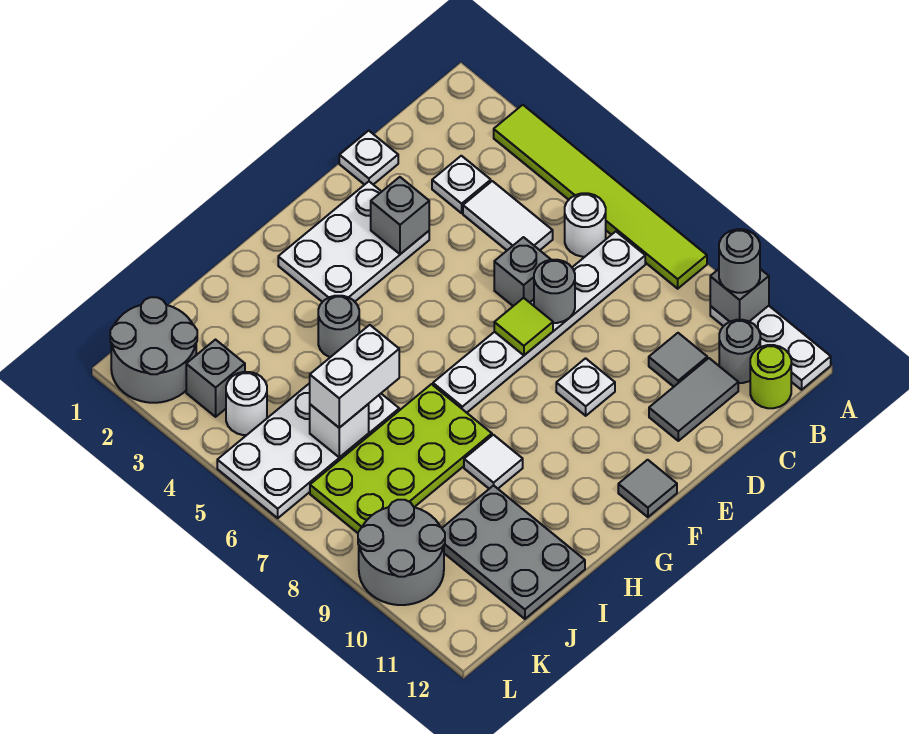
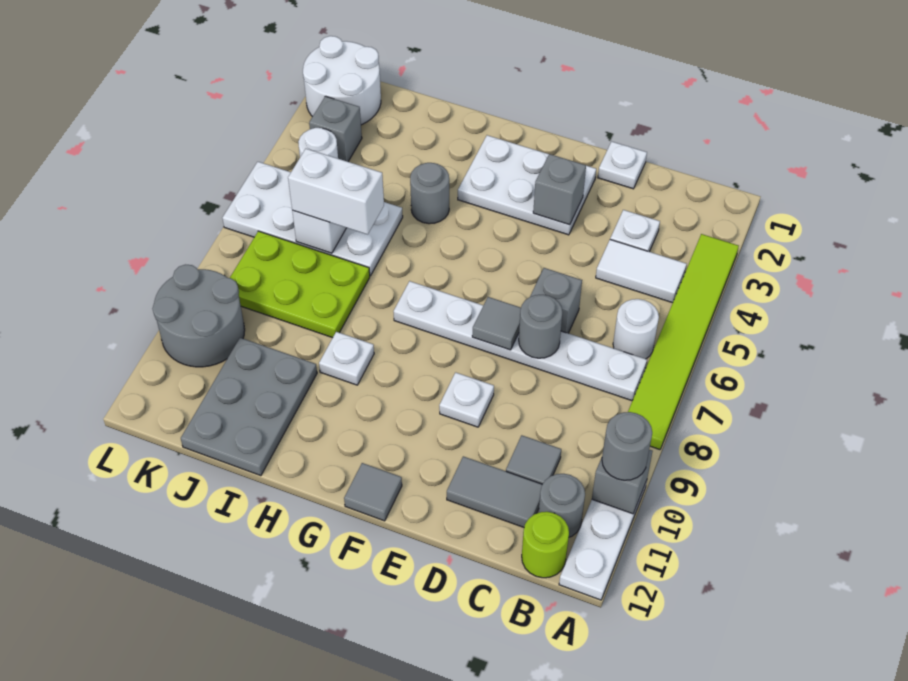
white tile C4:C5 level 1 -> white tile B4:C4 level 1
lime tile E7 level 2 -> grey tile E7 level 2
lime plate H7:K8 level 1 -> lime plate I7:K8 level 1
white tile H9 level 1 -> white plate H9 level 1
grey round brick K1:L2 level 1 -> white round brick K1:L2 level 1

